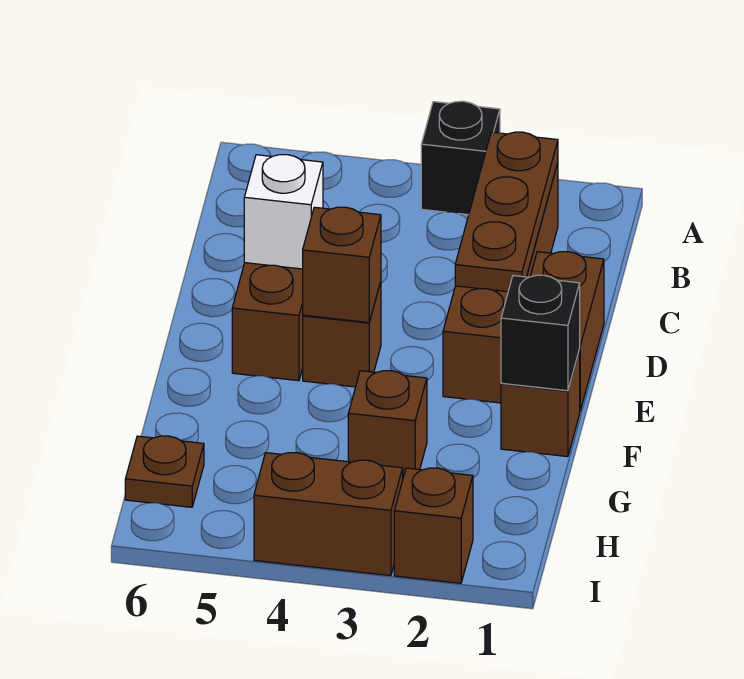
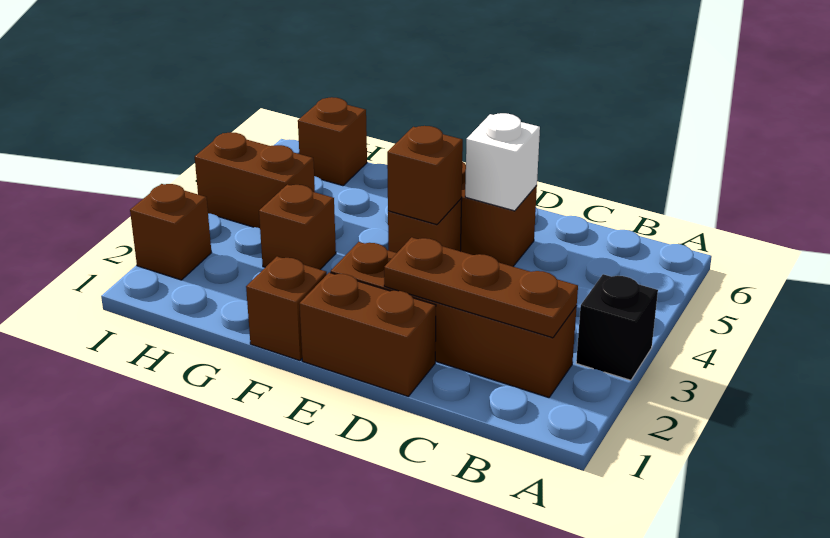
black brick F1 level 2 -> none
brown plate H6 level 1 -> brown brick H6 level 1
brown brick I3:I4 level 1 -> brown brick H4:I4 level 1

